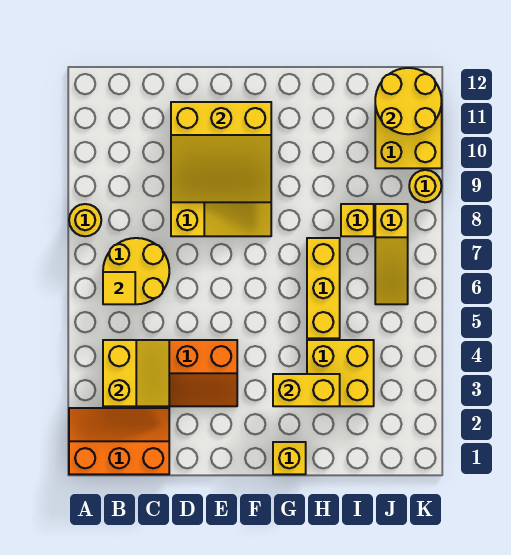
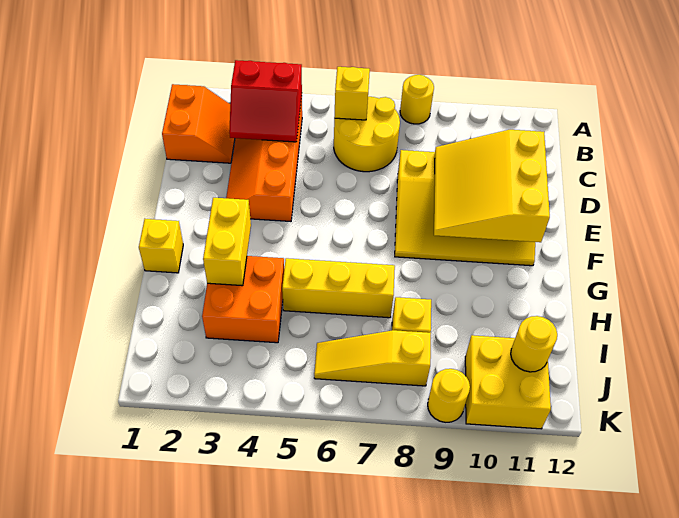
orange slope A1:C2 level 1 top 1 -> orange slope B1:C2 level 1 top 1
yellow slope B3:C4 level 2 top B -> red slope B3:C4 level 2 top B
yellow tile B6 level 2 -> yellow brick B6 level 2
yellow brick H3:I4 level 1 -> orange brick H3:I4 level 1
yellow round brick J11:K12 level 2 -> yellow round brick J11 level 2

